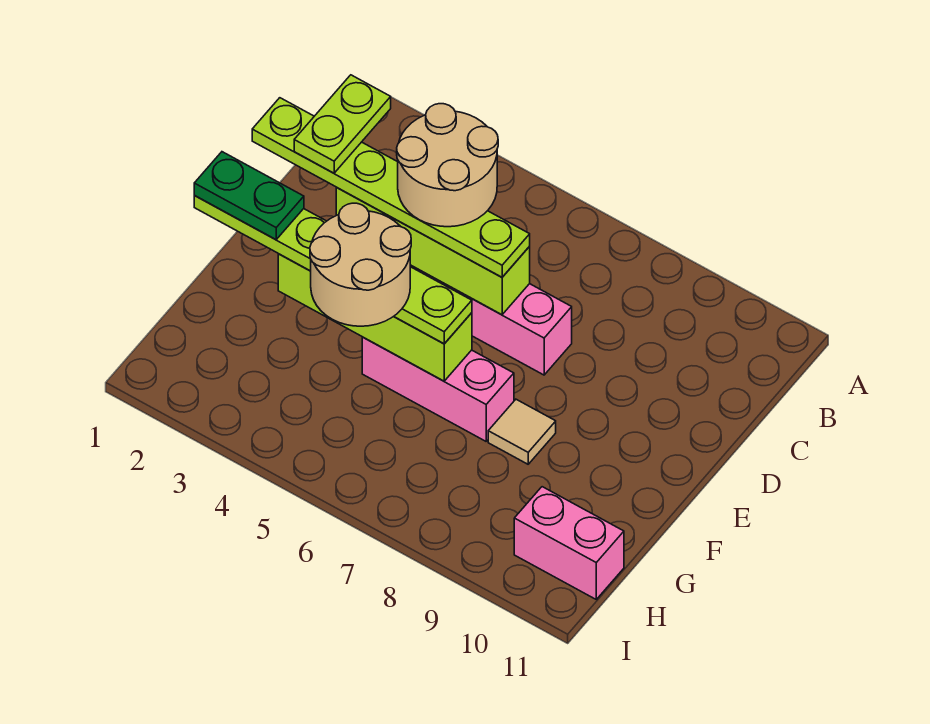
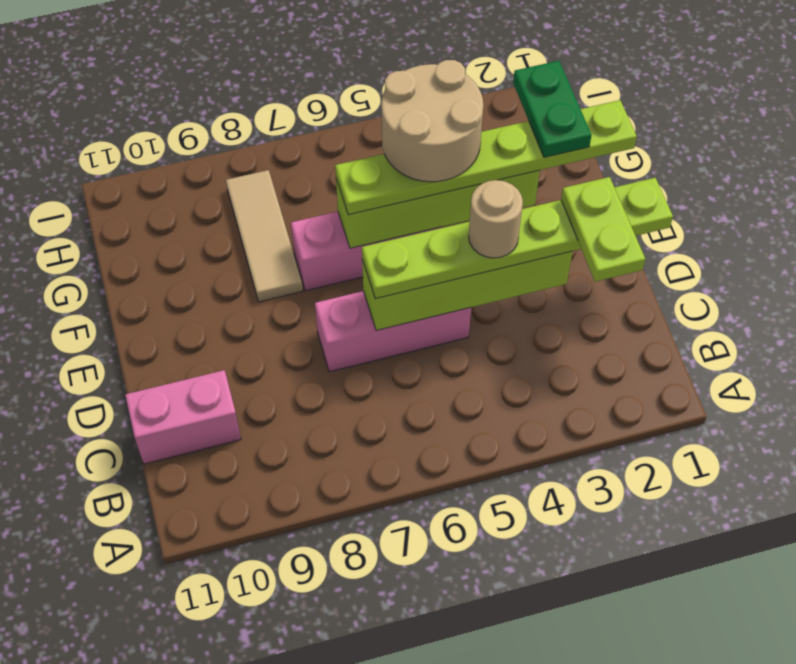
tan round brick C4:D5 level 4 -> tan round brick D4 level 4
green plate F1:F2 level 4 -> green plate F2:G2 level 4
tan tile F8 level 1 -> tan tile F8:H8 level 1
pink brick H10:H11 level 1 -> pink brick C10:C11 level 1

